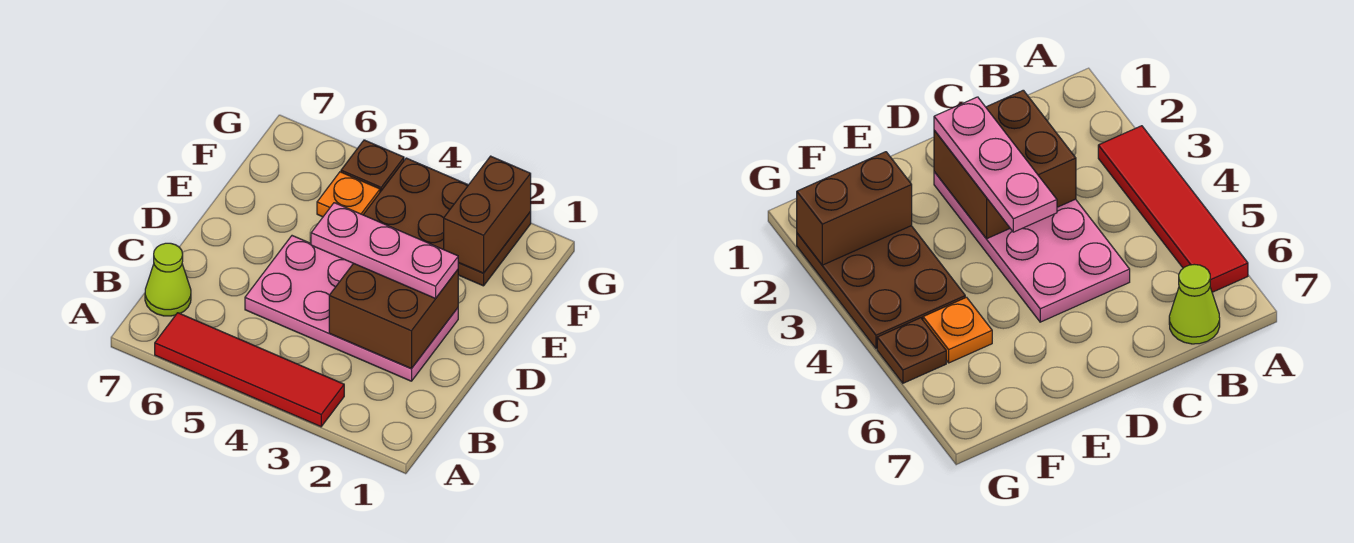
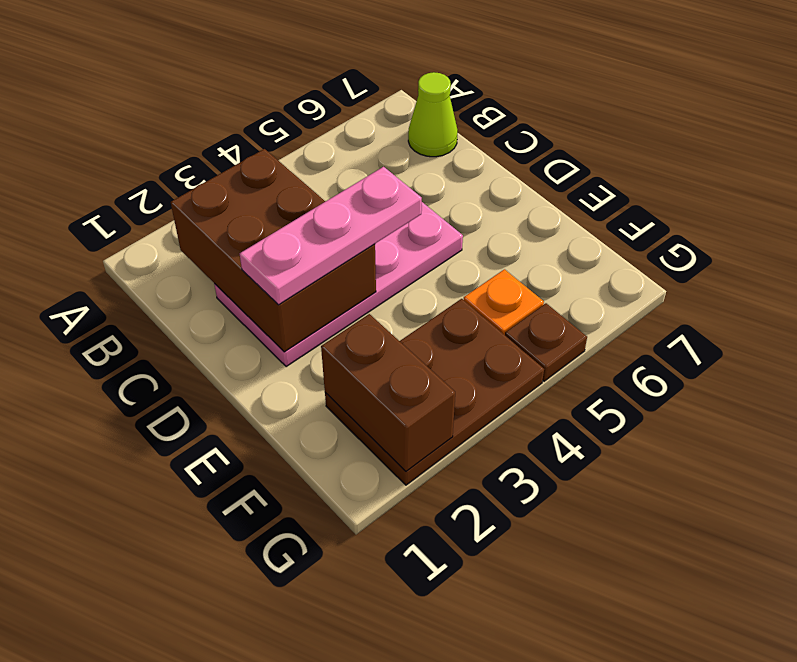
red tile A3:A6 level 1 -> none
brown brick C2:D3 level 2 -> brown brick B2:D3 level 2

